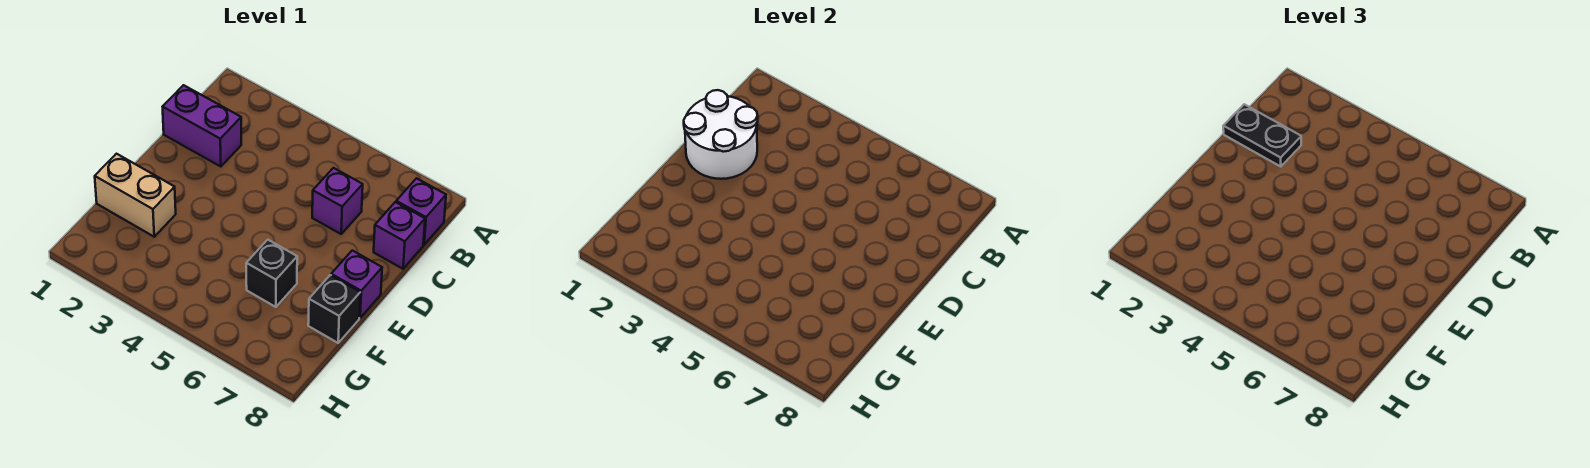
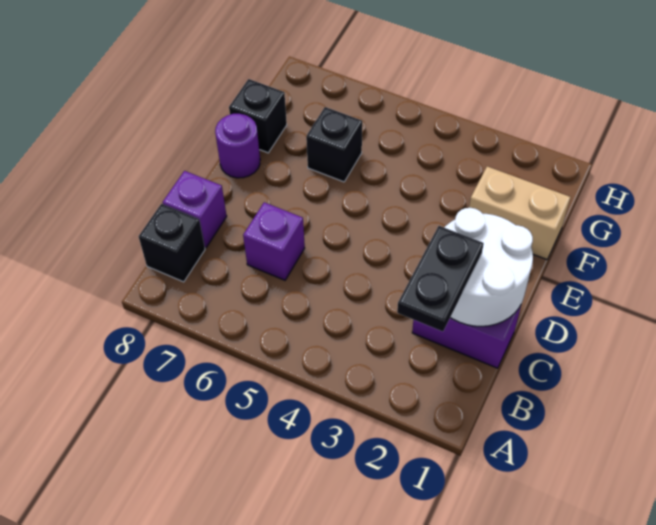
purple brick B8 level 1 -> black brick B8 level 1
black plate C1:C2 level 3 -> black plate B2:C2 level 3
purple brick E8 level 1 -> purple round brick E8 level 1

